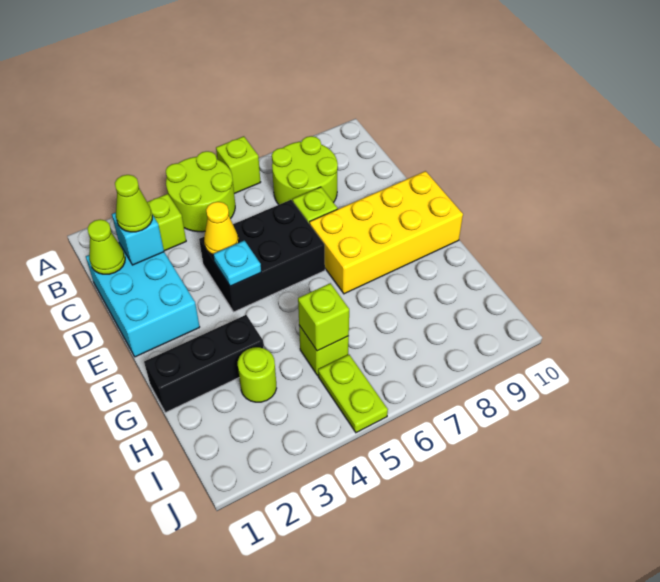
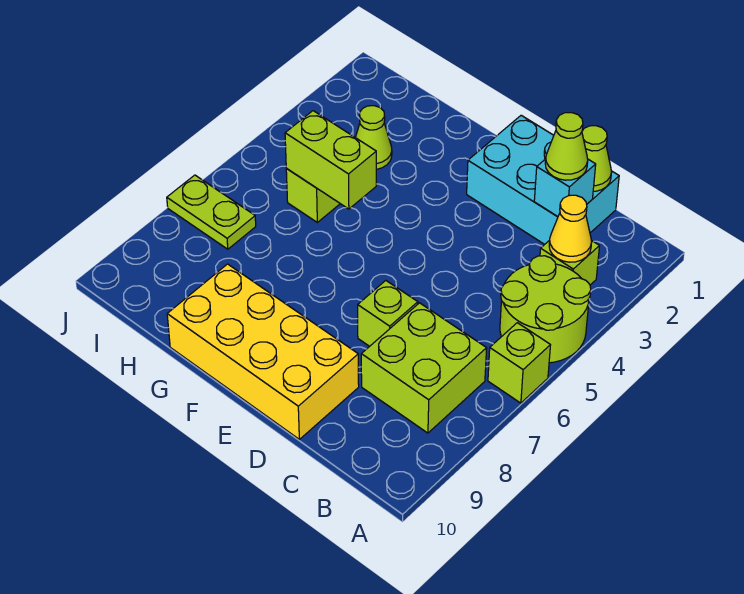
lime round brick B7:C8 level 1 -> lime brick B7:C8 level 1
black brick D4:E6 level 1 -> none
yellow cone D4 level 2 -> yellow cone B3 level 2
cyan plate E4 level 2 -> none
yellow brick E7:F10 level 1 -> yellow brick D9:G10 level 1
black brick G1:G3 level 1 -> none
lime round brick H3 level 1 -> lime cone H3 level 1
lime brick H5 level 2 -> lime brick G5:H5 level 2
lime plate I5:J5 level 1 -> lime plate I7:J7 level 1

